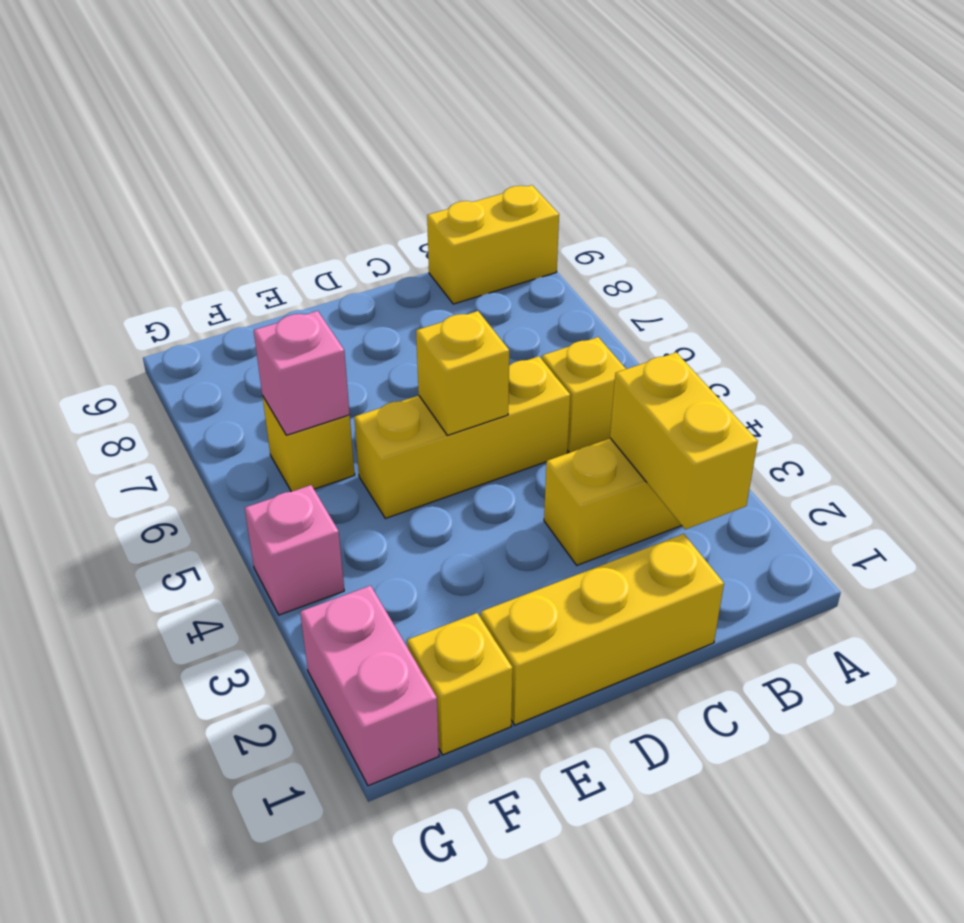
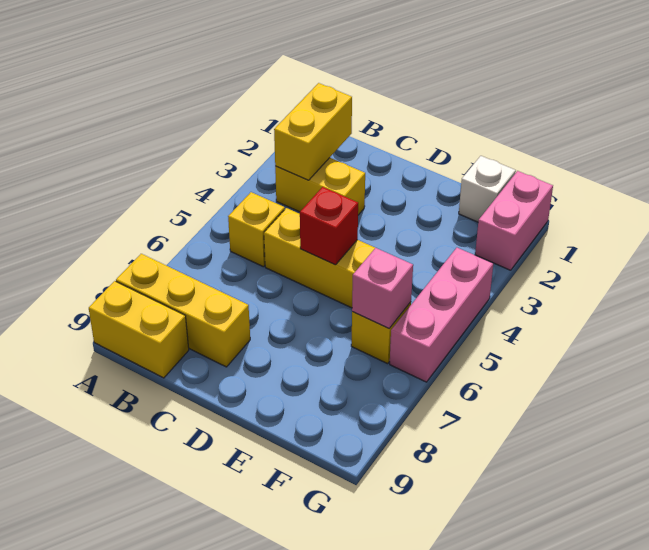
yellow brick C1:E1 level 1 -> yellow brick A8:C8 level 1
yellow brick D5 level 2 -> red brick D5 level 2
yellow brick F1 level 1 -> white brick F1 level 1
pink brick G4 level 1 -> pink brick G4:G6 level 1

